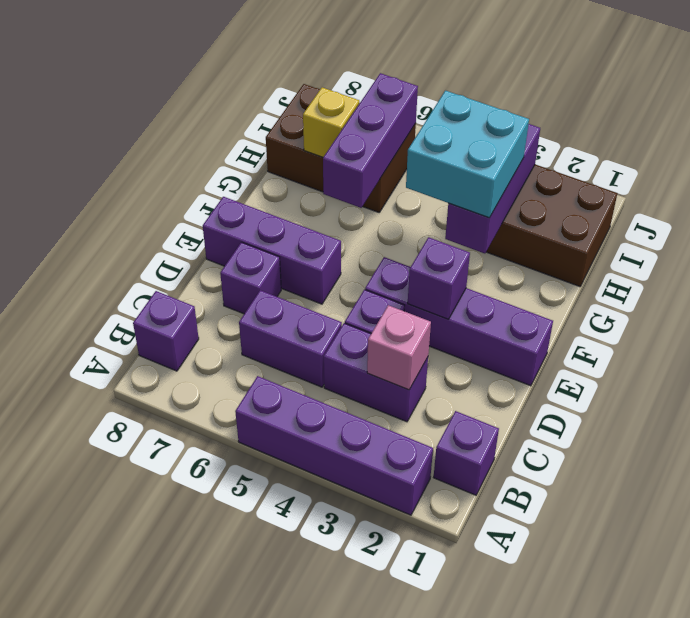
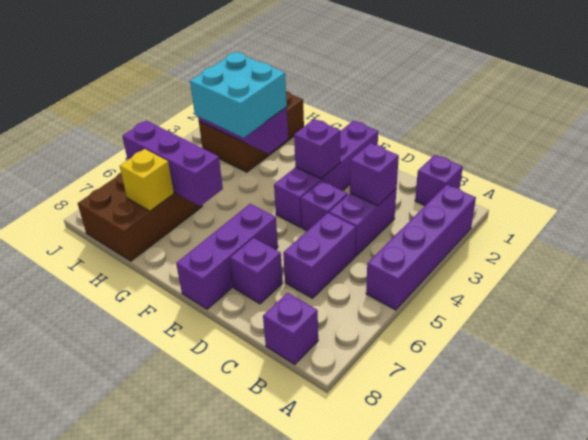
pink brick C3 level 2 -> purple brick C3 level 2

